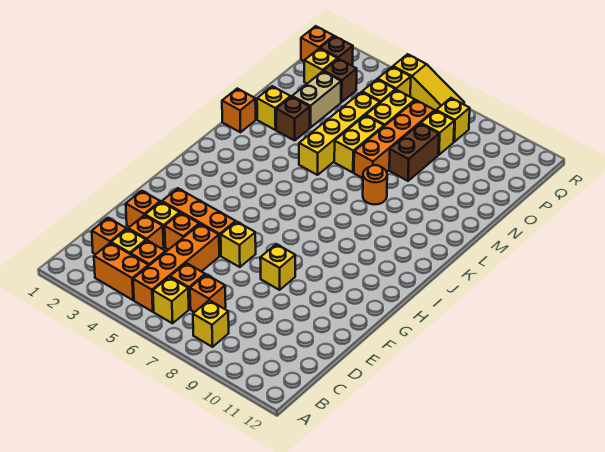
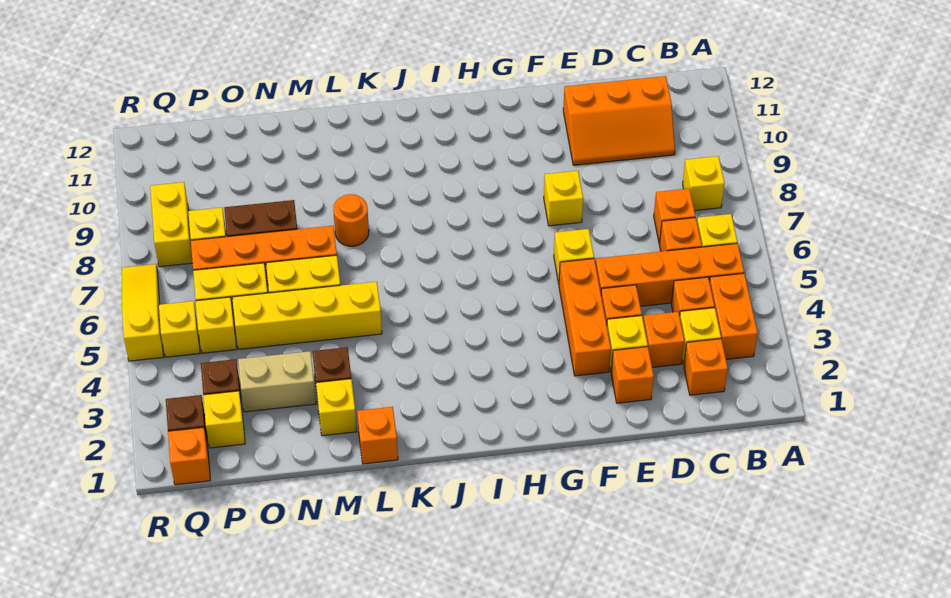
none -> orange slope C10:E11 level 1 top 11
yellow brick Q8 level 1 -> yellow brick Q8:Q9 level 1

